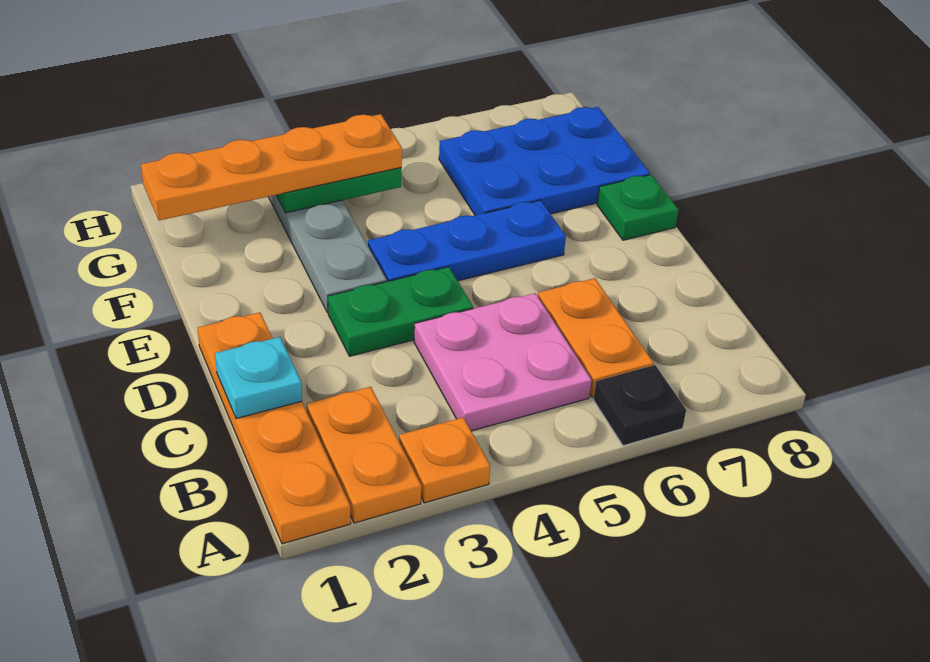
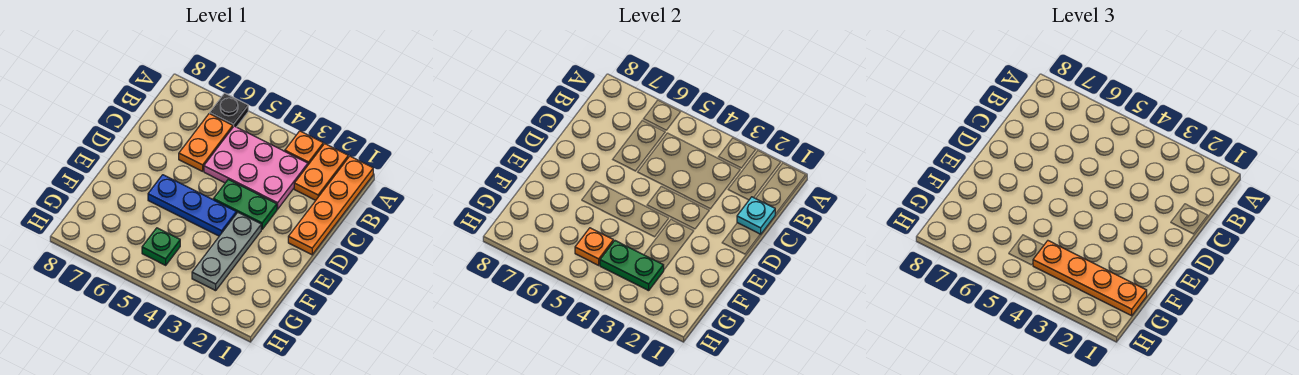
pink plate B4:C5 level 1 -> pink plate B3:C5 level 1
green plate E8 level 1 -> green plate G5 level 1
blue plate F6:G8 level 1 -> none
none -> orange plate G5 level 2

